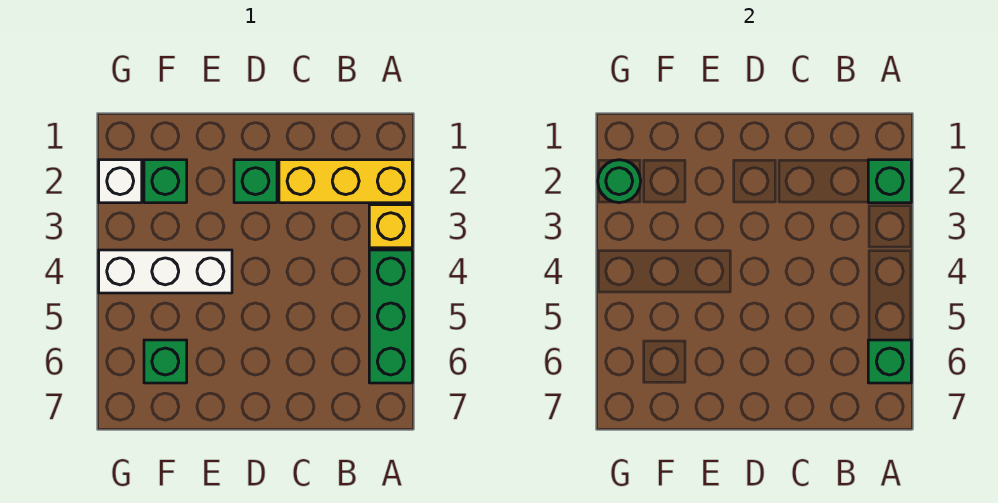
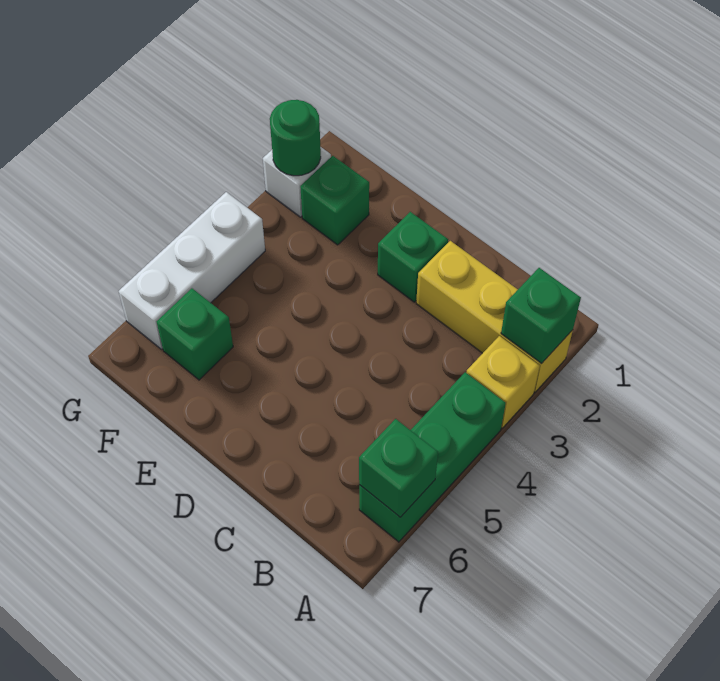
white brick E4:G4 level 1 -> white brick G4:G6 level 1

